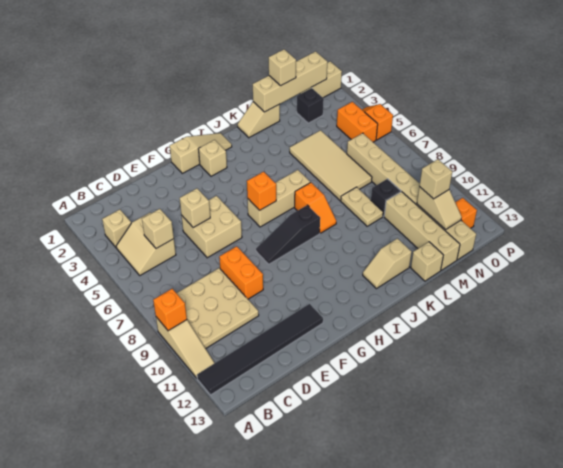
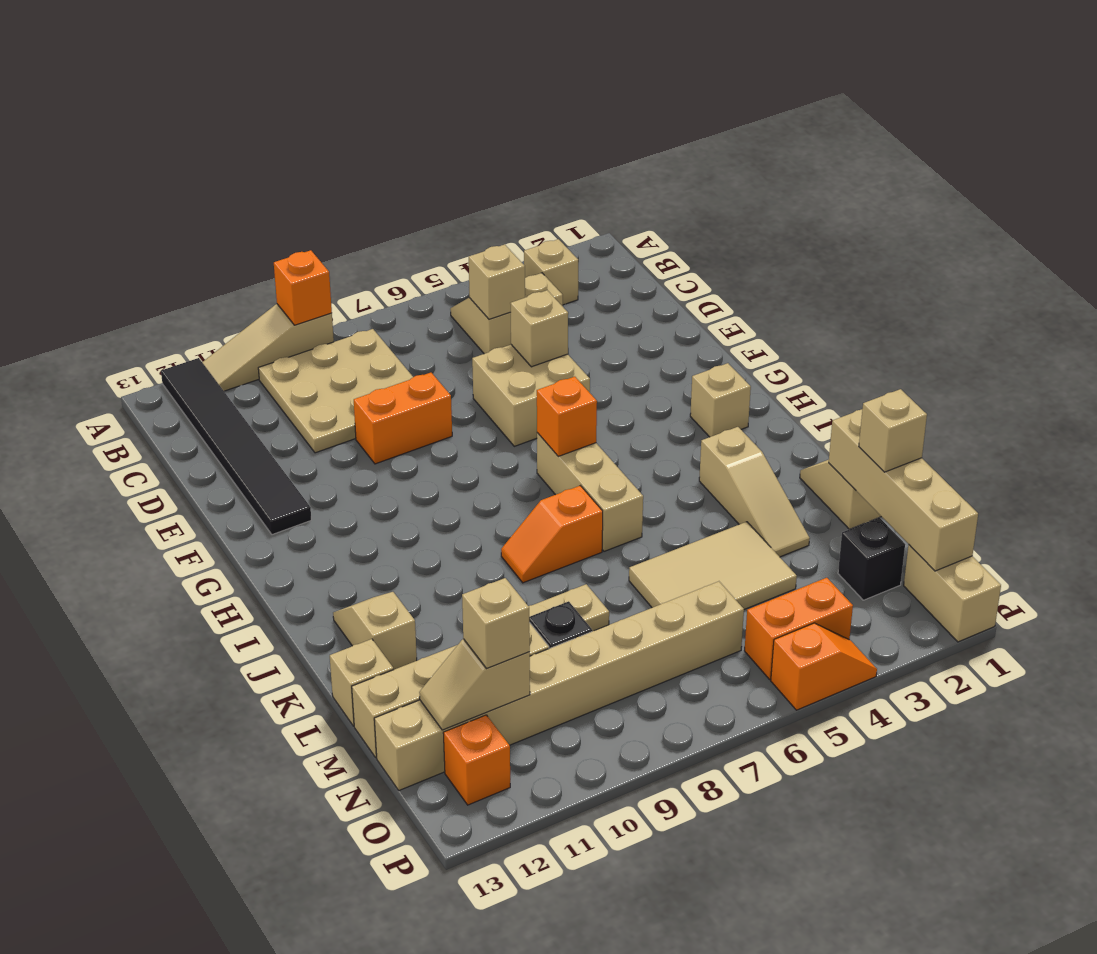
tan slope G1:I1 level 1 top G -> tan slope J3:L3 level 1 top J
black slope G8:I8 level 1 top I -> none
tan tile L4:M7 level 1 -> tan tile L4:M6 level 1

